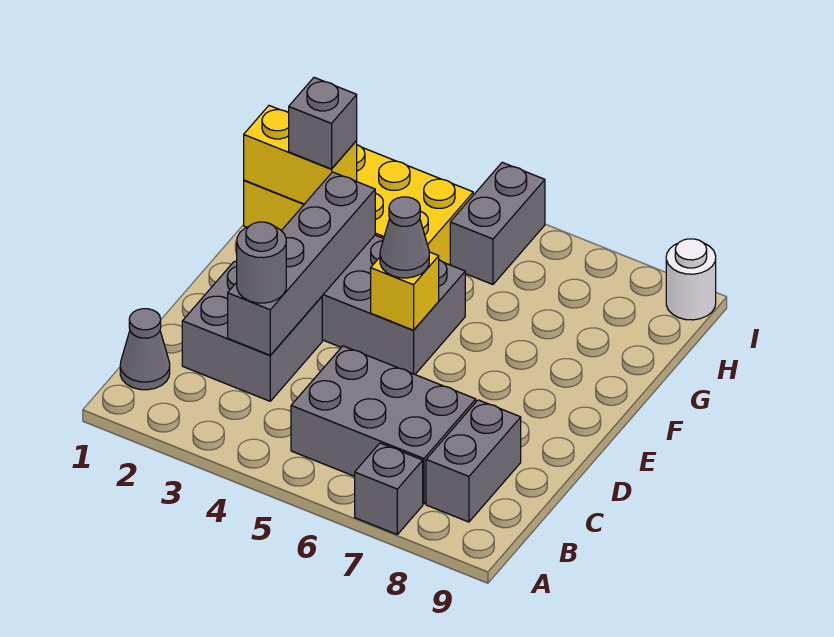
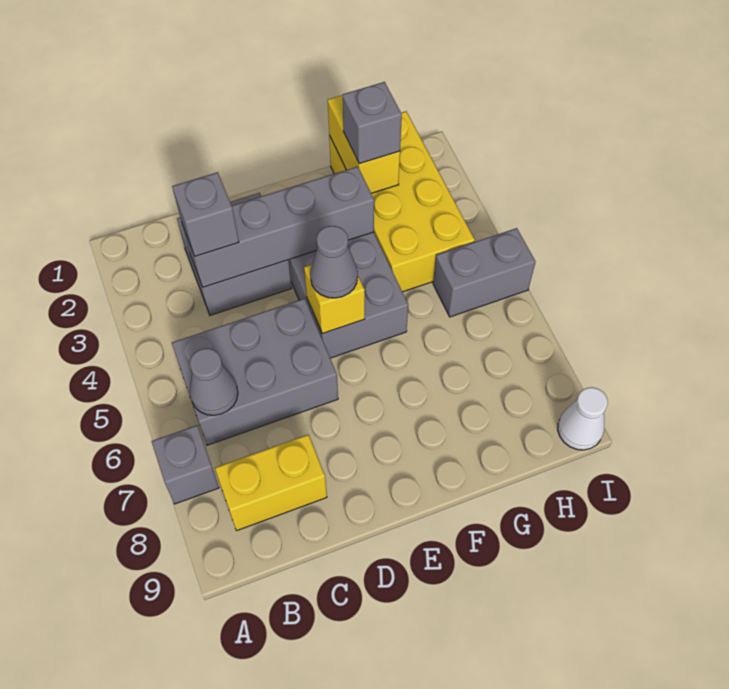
grey cone B1 level 1 -> grey cone B6 level 2
grey brick B5:C7 level 1 -> grey brick B5:D6 level 1
grey brick B8:C8 level 1 -> yellow brick B8:C8 level 1
grey round brick C3 level 3 -> grey brick C3 level 3
white round brick I9 level 1 -> white cone I9 level 1

